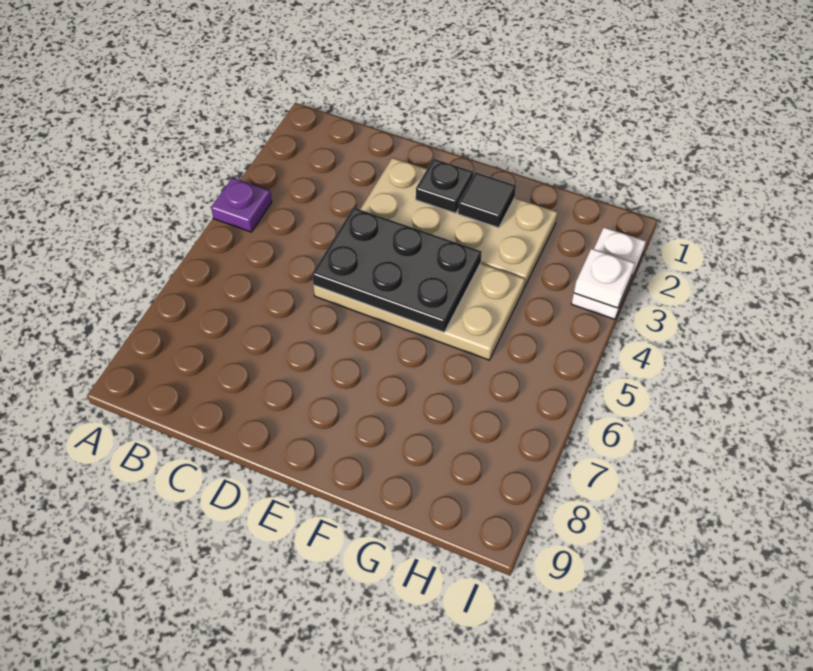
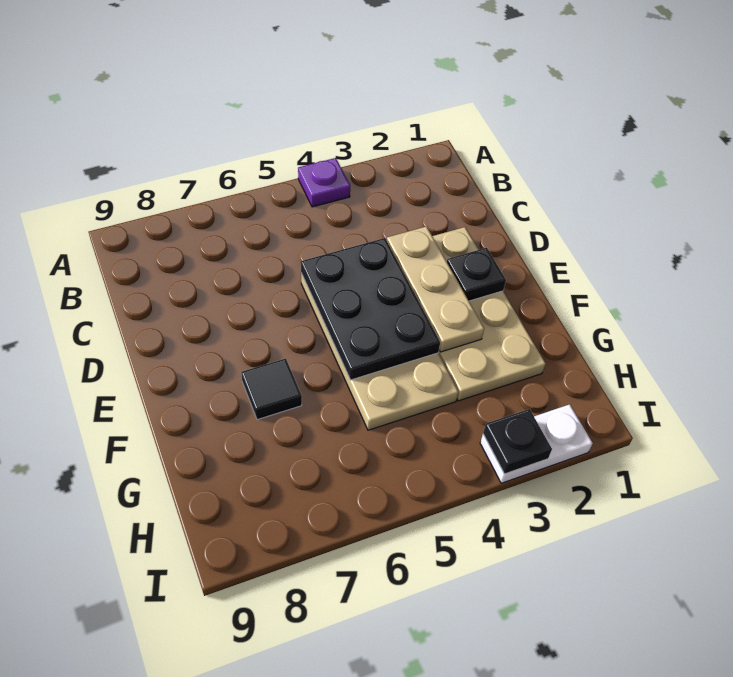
none -> tan plate D3:F3 level 2
black tile F2 level 2 -> black tile F7 level 1
white plate I3 level 2 -> black plate I3 level 2

